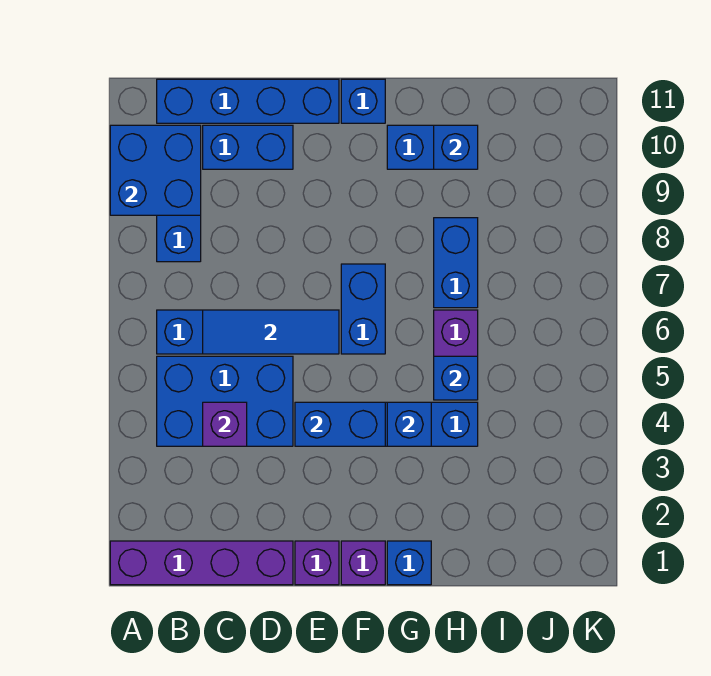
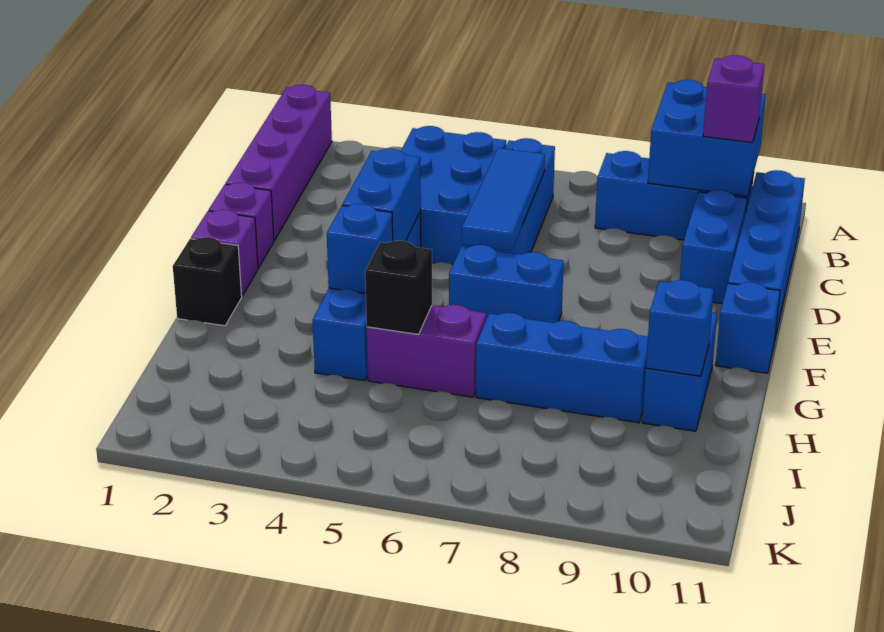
purple brick C4 level 2 -> purple brick B10 level 3
blue brick G1 level 1 -> black brick G1 level 1
blue brick H5 level 2 -> black brick H5 level 2
blue brick H7:H8 level 1 -> blue brick H7:H9 level 1

